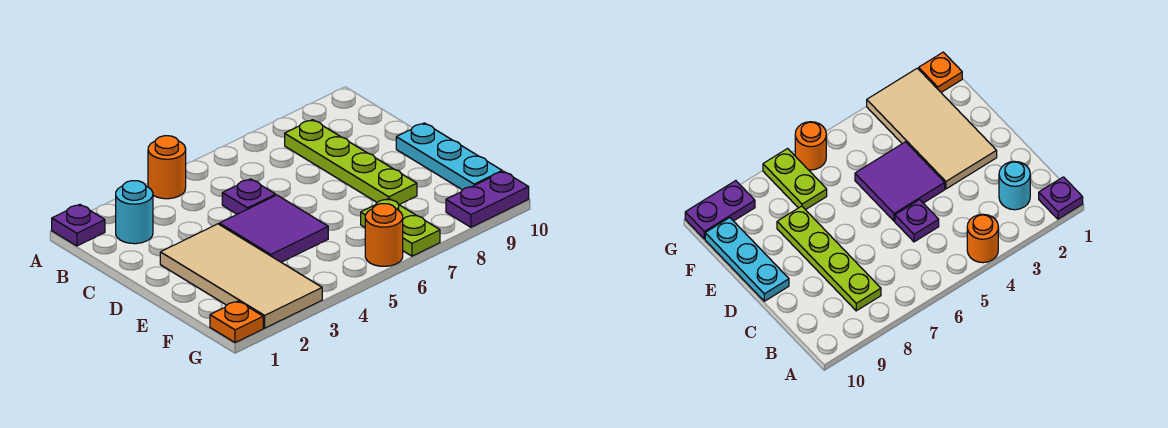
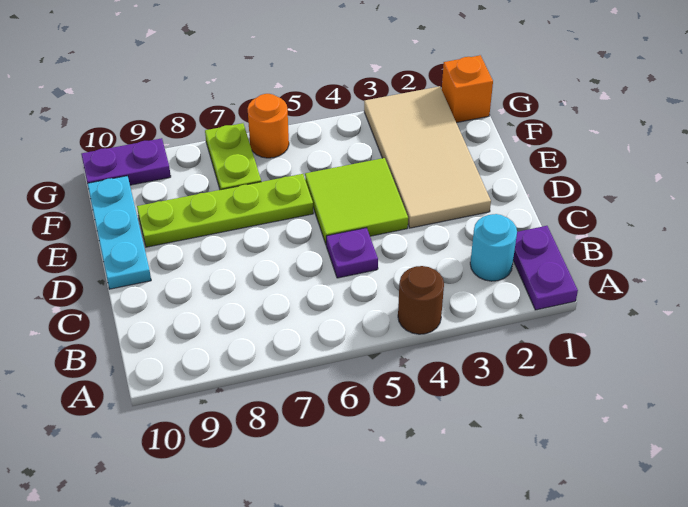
purple plate A1 level 1 -> purple plate A1:B1 level 1
orange round brick A4 level 1 -> brown round brick A4 level 1
lime plate B8:E8 level 1 -> lime plate E6:E9 level 1
purple tile D4:E5 level 1 -> lime tile D4:E5 level 1
orange plate G1 level 1 -> orange brick G1 level 1

